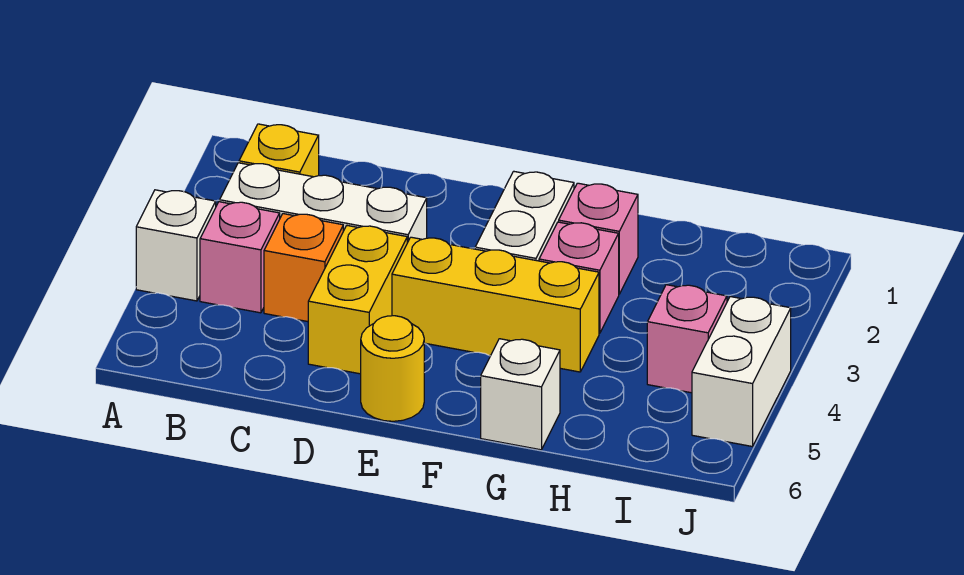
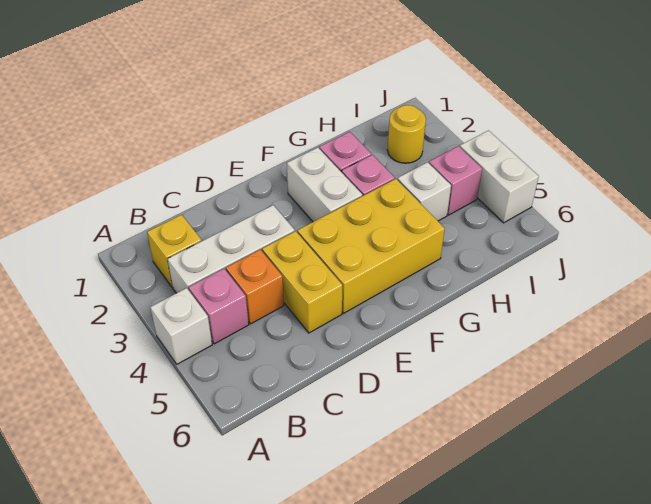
yellow brick E4:G4 level 1 -> yellow brick E4:G5 level 1
yellow round brick E6 level 1 -> yellow round brick I2 level 1
white brick G6 level 1 -> white brick H4 level 1

